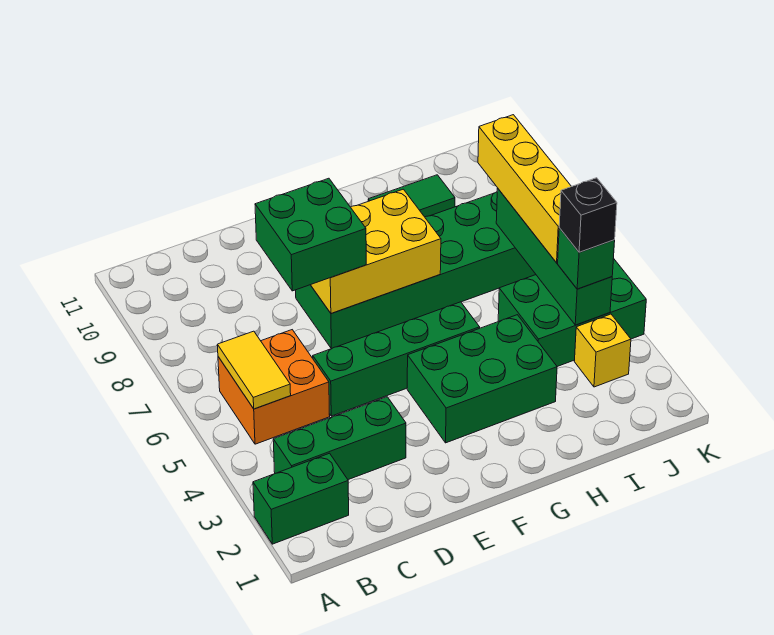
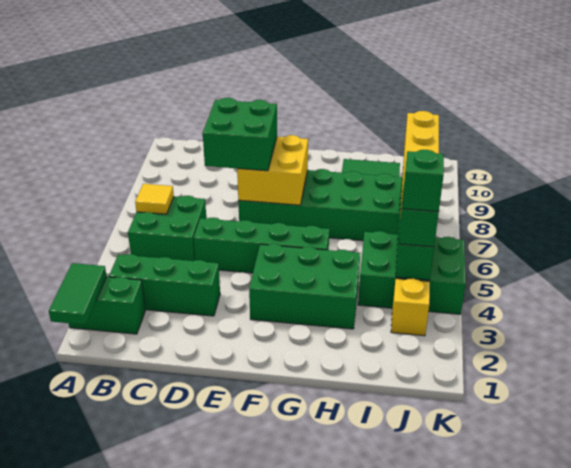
none -> green tile A1:A2 level 2
orange brick B5:C6 level 1 -> green brick B5:C6 level 1
yellow tile B5:B6 level 2 -> yellow tile B6 level 2
yellow brick E7:G8 level 2 -> yellow brick E7:F8 level 2
black brick J4 level 4 -> green brick J4 level 4

